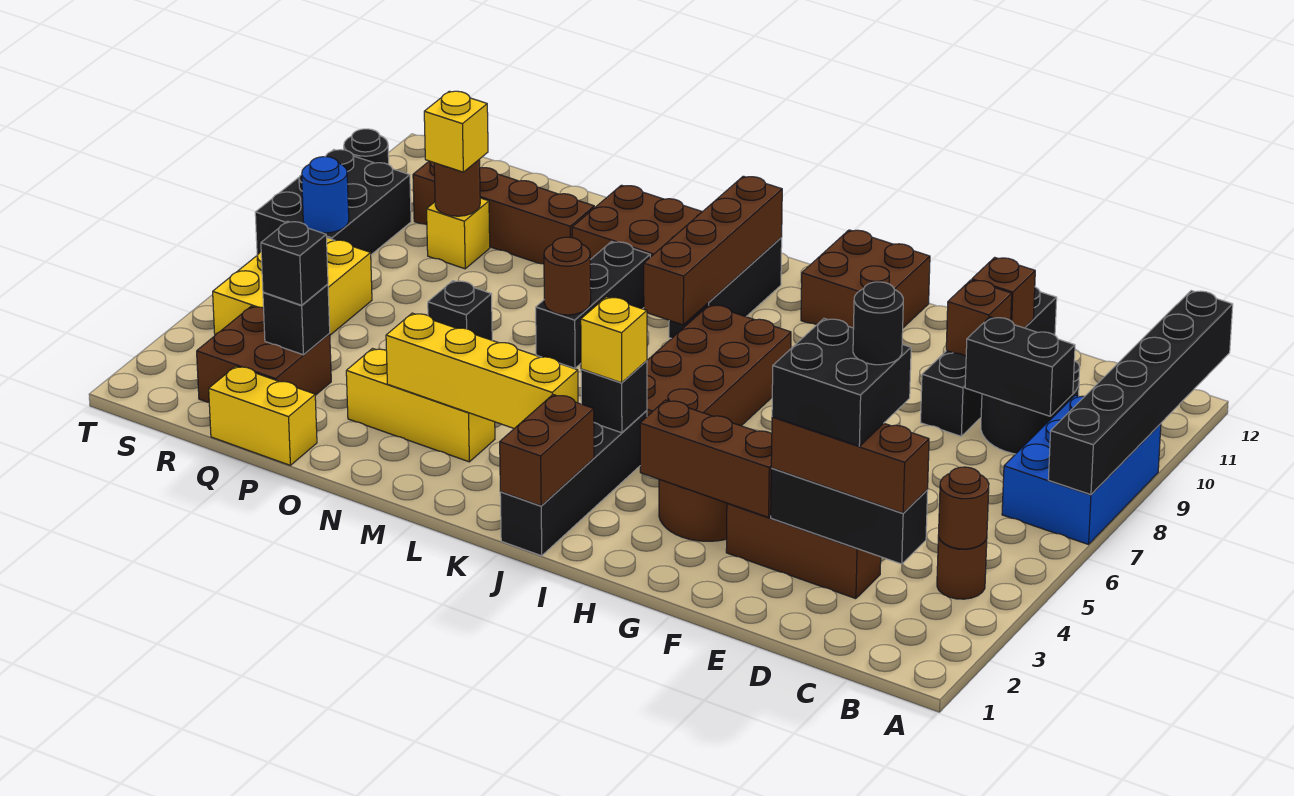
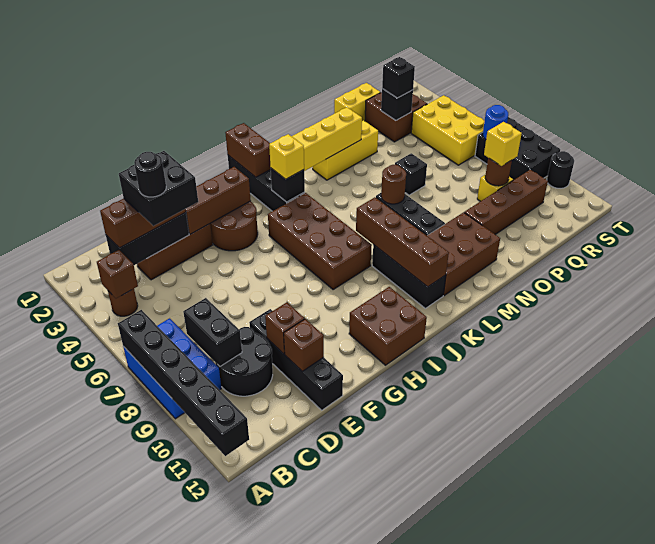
brown round brick B4 level 2 -> brown brick B4 level 2
black brick C9:D9 level 2 -> black brick C8:C9 level 2

